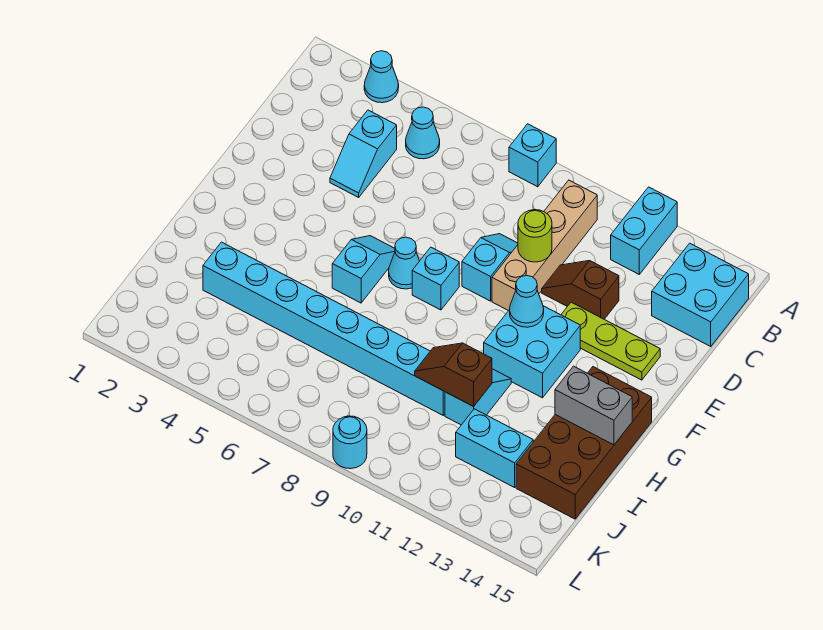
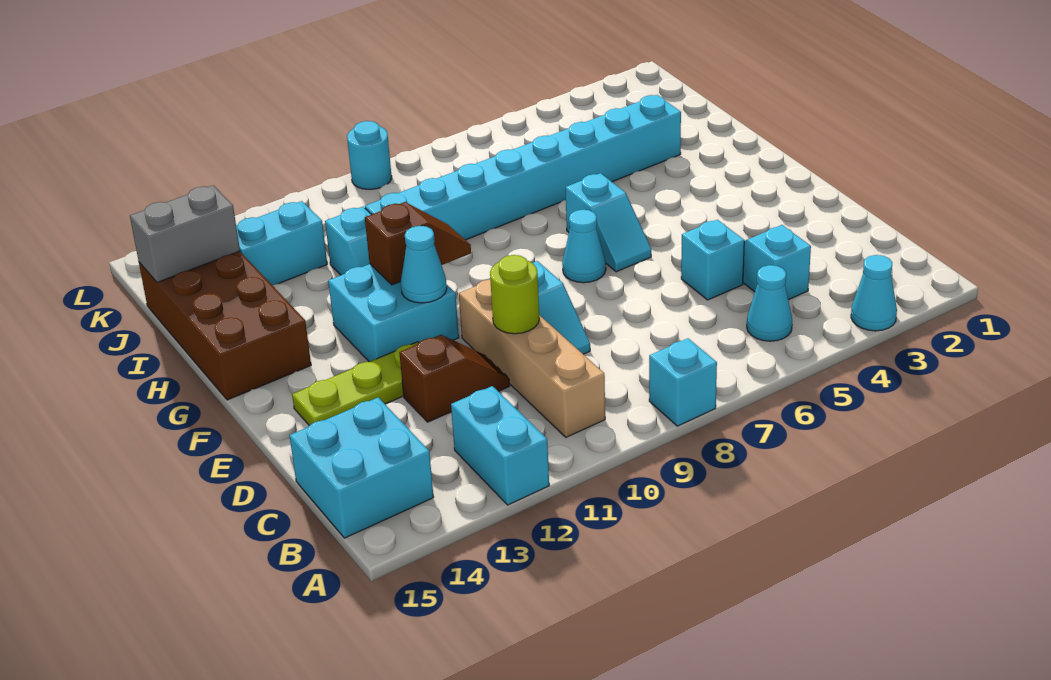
cyan brick F8 level 1 -> cyan brick D5 level 1
grey brick H14:H15 level 2 -> grey brick J14:J15 level 2
brown slope I10:I11 level 2 top 11 -> brown slope G10:G11 level 2 top 11

